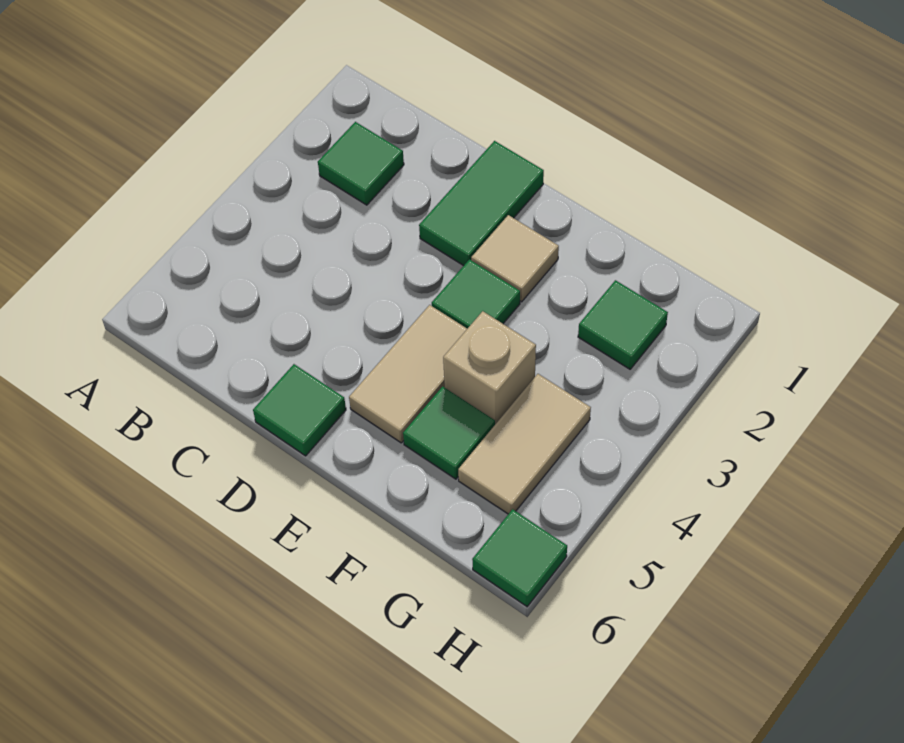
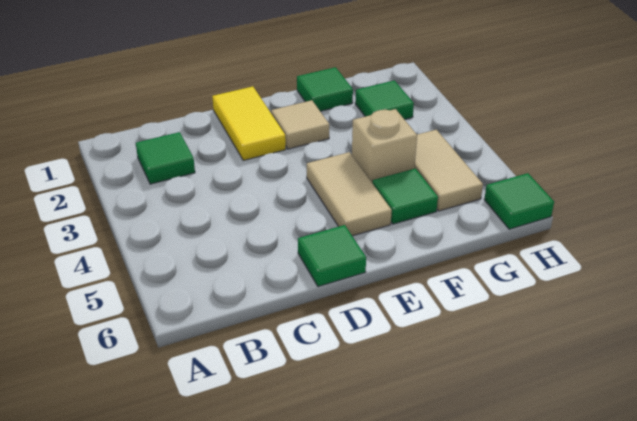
green tile D1:D2 level 1 -> yellow tile D1:D2 level 1
green tile E3 level 1 -> green tile F1 level 1

